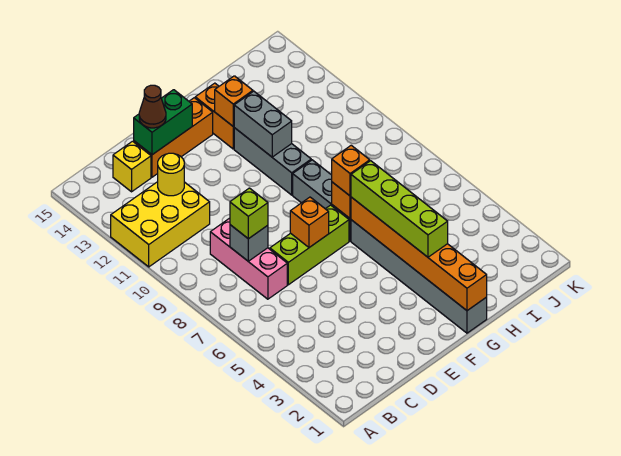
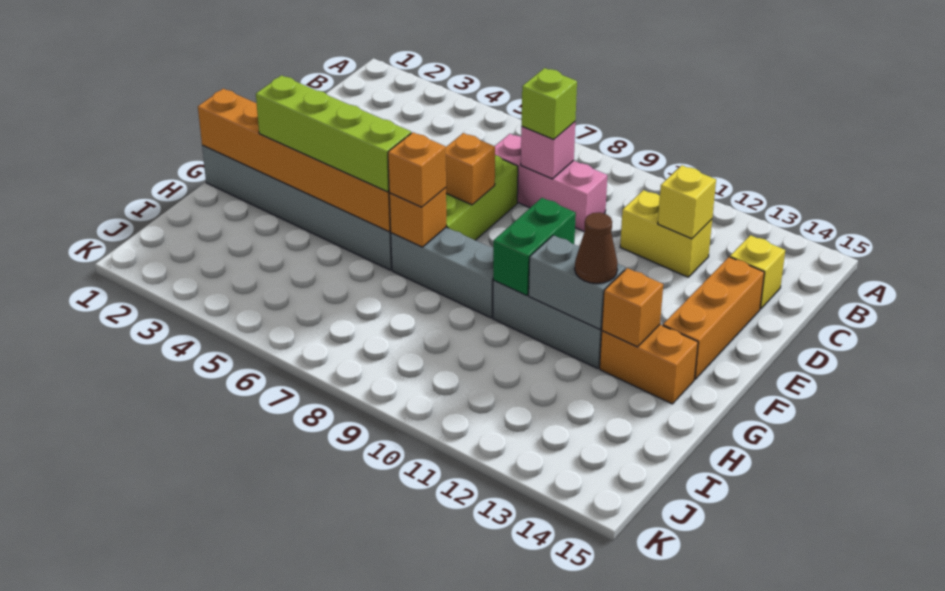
yellow brick A11:C12 level 1 -> yellow brick C11:C12 level 1
grey brick C8 level 2 -> pink brick C8 level 2
yellow round brick C12 level 2 -> yellow brick C12 level 2
green brick D14:E14 level 2 -> green brick F10:G10 level 2
brown cone D14 level 3 -> brown cone G12 level 3

